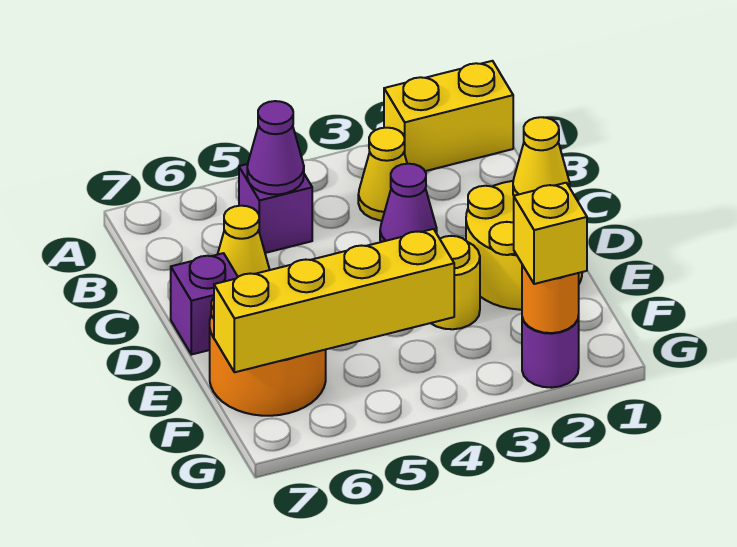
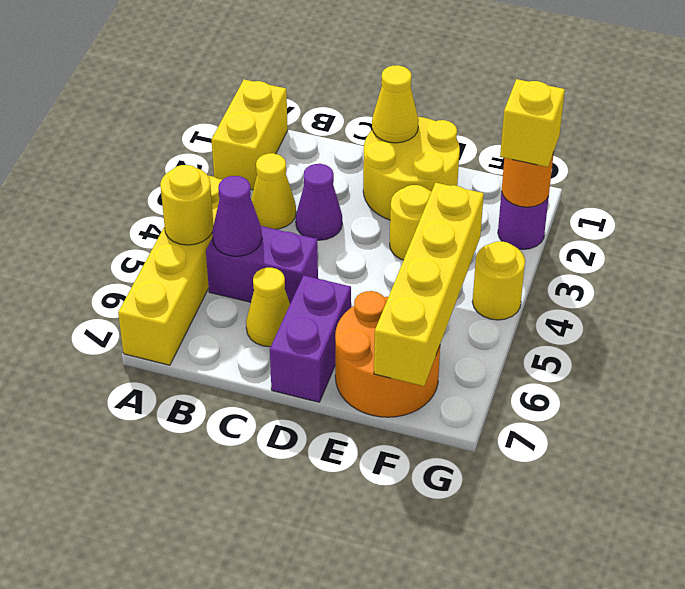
none -> yellow brick A4:A7 level 1
none -> yellow round brick A5 level 2
purple brick B5 level 1 -> purple brick B5:C5 level 1
purple brick D7 level 1 -> purple brick D6:D7 level 1
none -> yellow round brick G4 level 1

